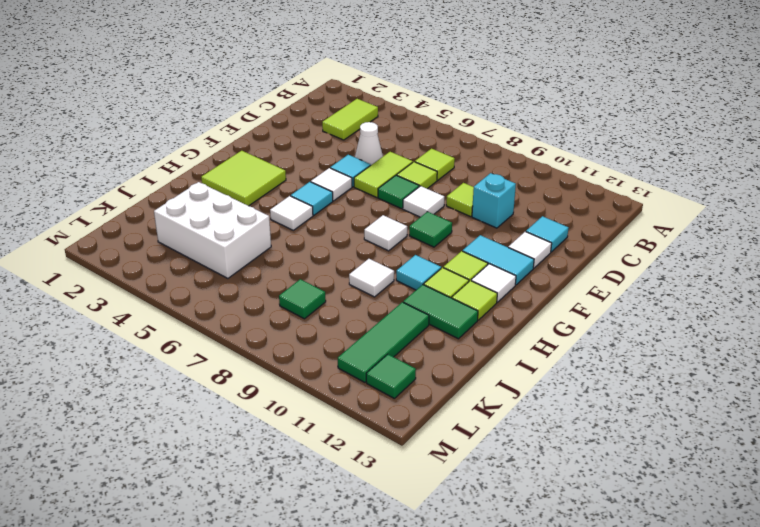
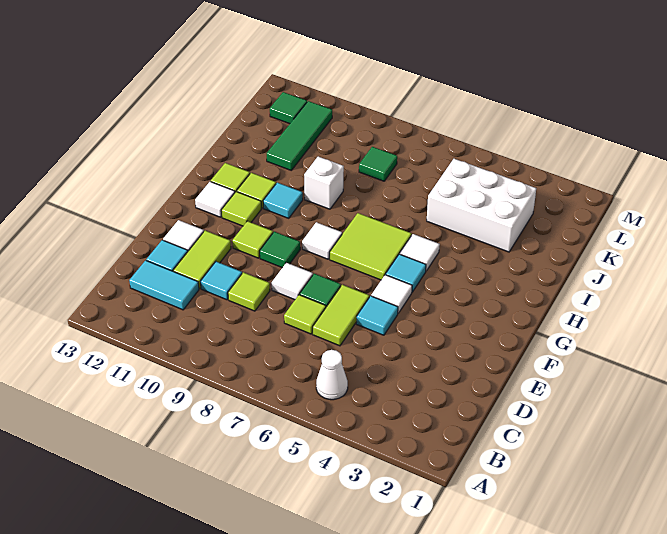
lime tile B3:C3 level 1 -> lime tile D11:E11 level 1
lime tile C7 level 1 -> lime tile F10 level 1
white cone D5 level 1 -> white cone B5 level 1
cyan brick D10 level 1 -> cyan tile D10 level 1
cyan tile F11:F12 level 1 -> cyan tile C11:C12 level 1
lime tile G2:H3 level 1 -> lime tile G6:H7 level 1
white tile I9 level 1 -> white brick I9 level 1
green tile I11:I12 level 1 -> none

